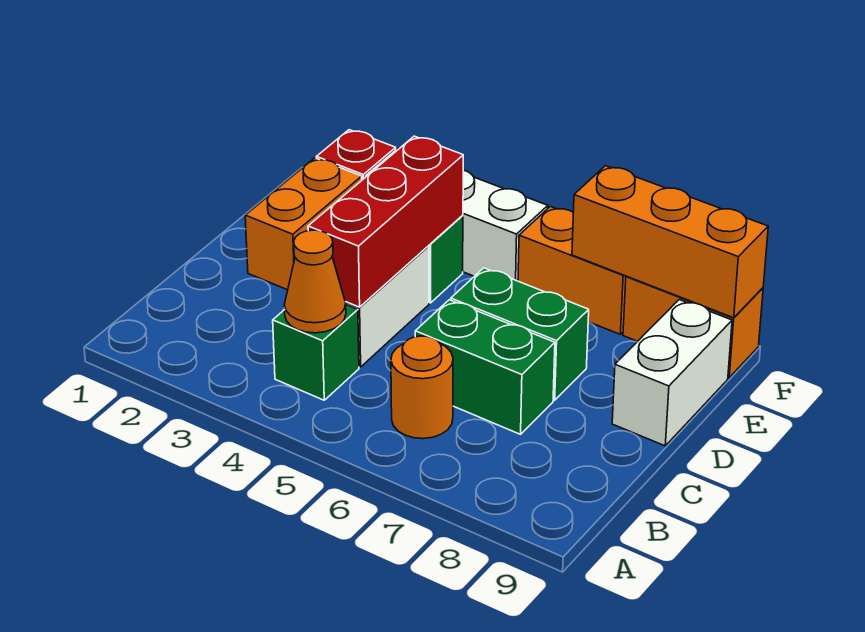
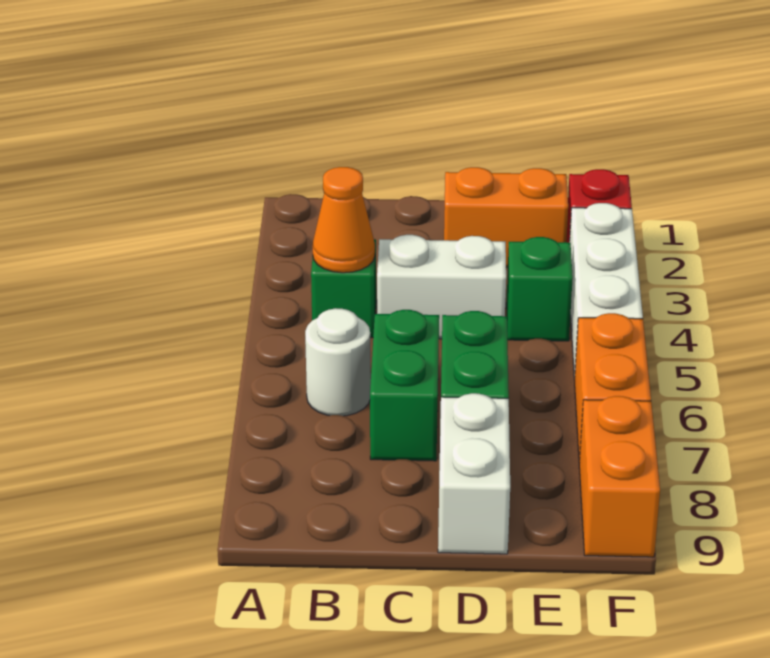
orange round brick B6 level 1 -> white round brick B6 level 1
red brick C4:E4 level 2 -> none
white brick D9:E9 level 1 -> white brick D8:D9 level 1
orange brick F7:F9 level 2 -> none

